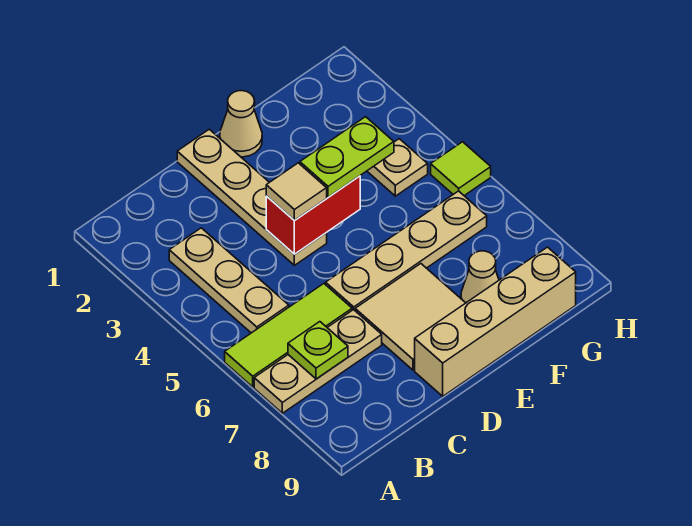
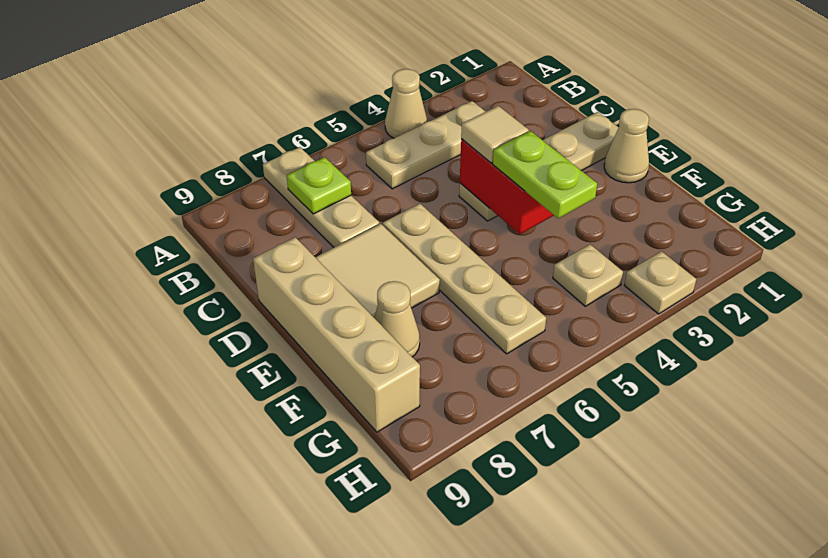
none -> tan cone A4 level 1
lime tile A6:C6 level 1 -> none
none -> tan plate H3 level 1
lime tile H5 level 1 -> none

